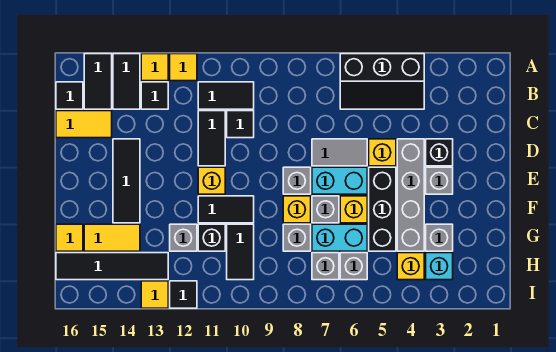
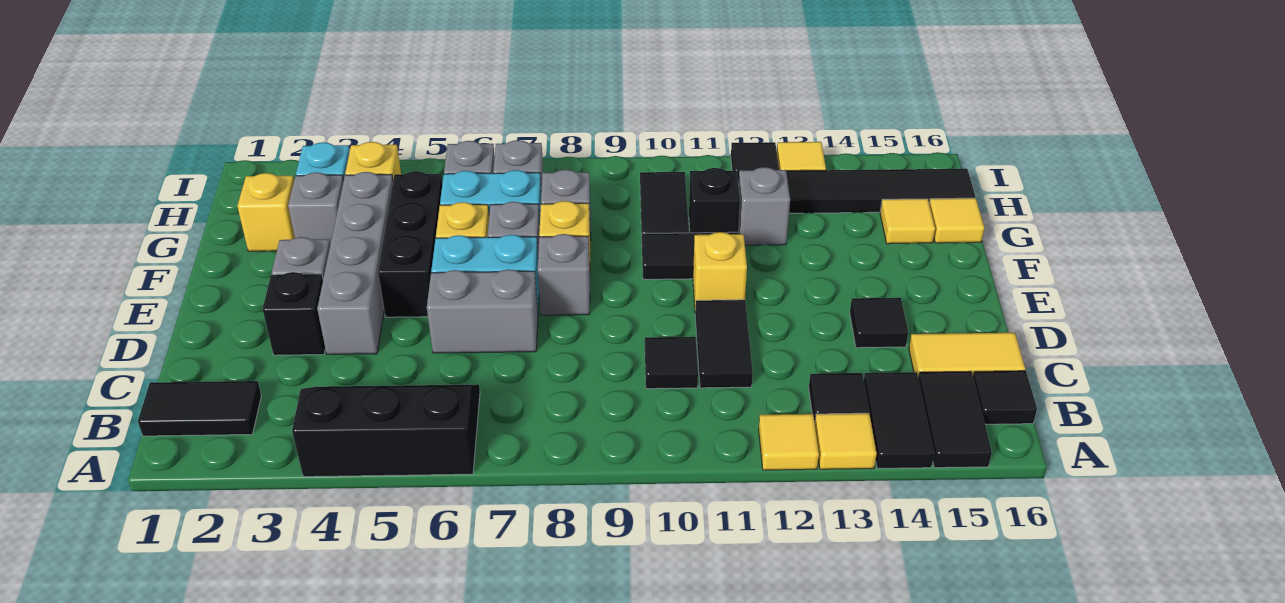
black tile B10:B11 level 1 -> black tile B1:B2 level 1
yellow brick D5 level 1 -> yellow brick G2 level 1
grey tile D6:D7 level 1 -> grey brick D6:D7 level 1
black tile D14:F14 level 1 -> black tile D14 level 1
yellow tile G14:G15 level 1 -> yellow tile G15 level 1

